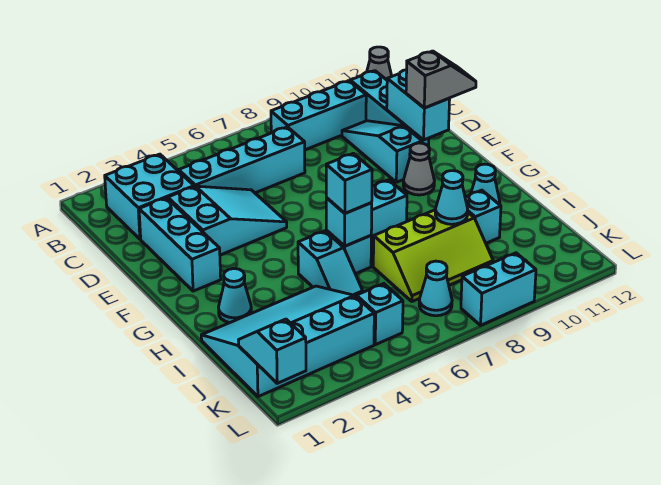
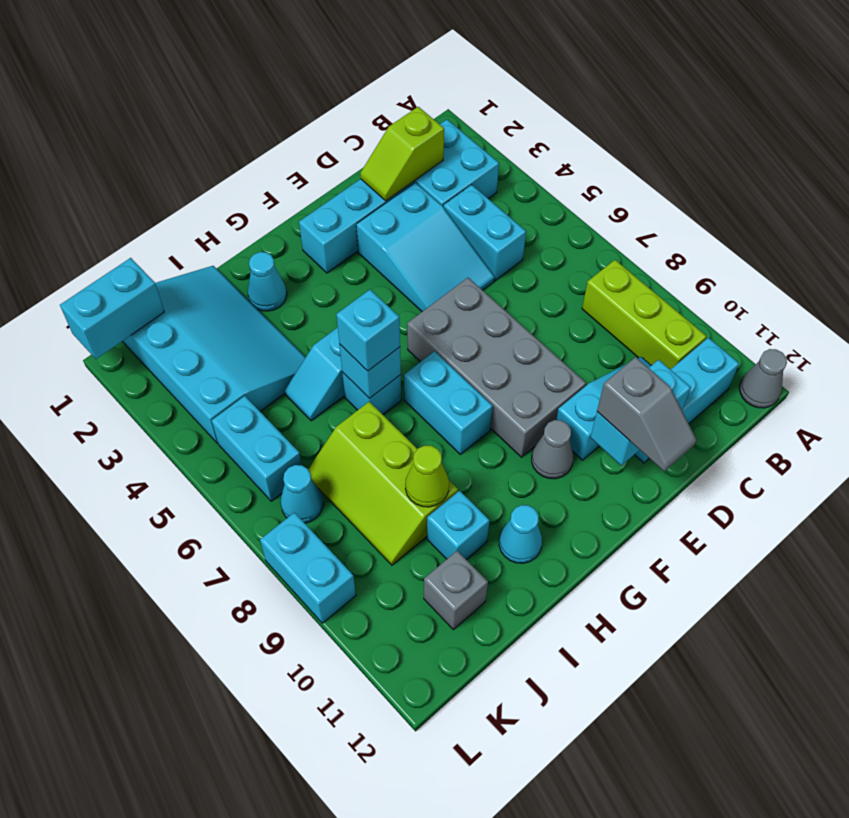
cyan brick B8:B10 level 1 -> lime brick B8:B10 level 1
none -> lime slope C2:D2 level 2 top C
cyan brick C4:C7 level 1 -> cyan brick C4:C5 level 1
none -> grey brick E6:F9 level 1
cyan cone I9 level 2 -> lime cone I9 level 2
none -> grey brick J11 level 1
cyan slope K1:L1 level 2 top L -> cyan brick K1:L1 level 2
cyan brick K5 level 1 -> cyan brick K5:K6 level 1

